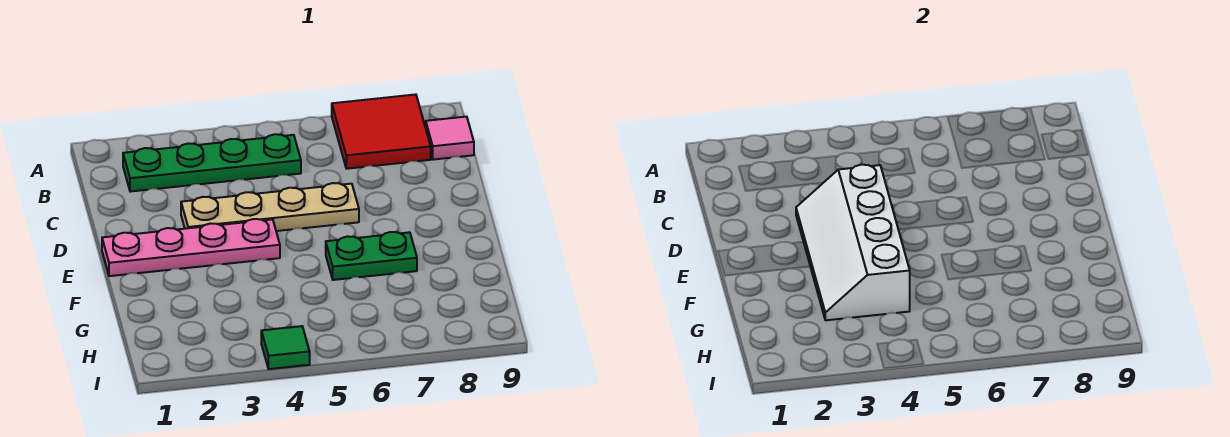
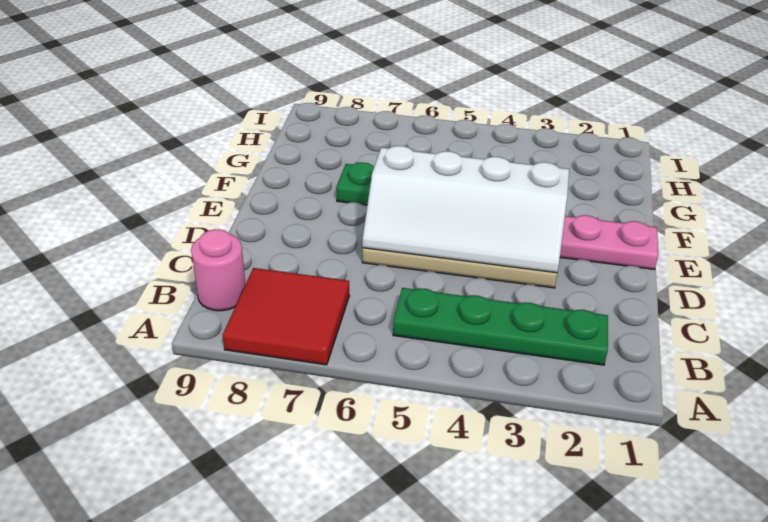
pink tile B9 level 1 -> pink round brick B9 level 1
white slope D3:G4 level 2 top 4 -> white slope D3:E6 level 2 top E
green tile I4 level 1 -> none

